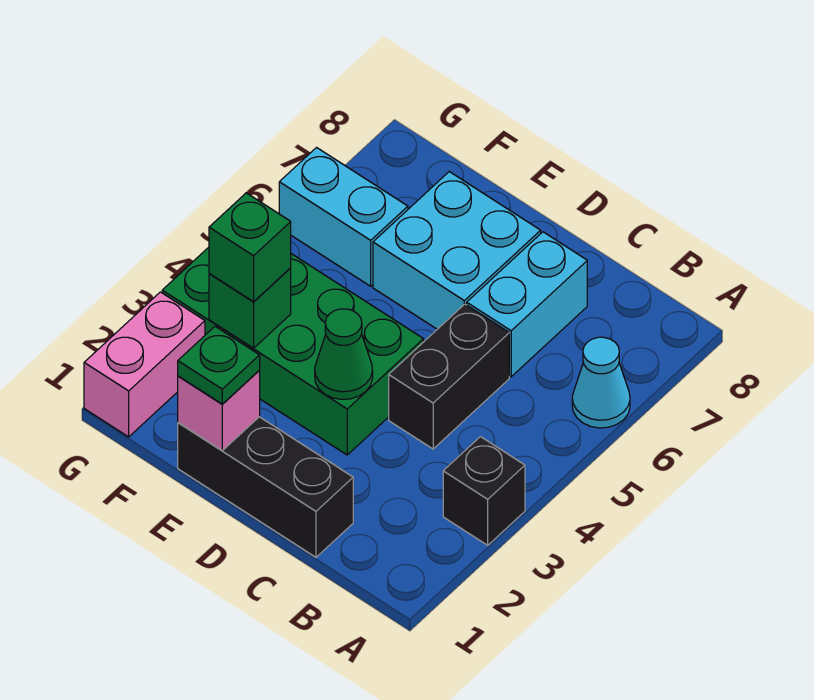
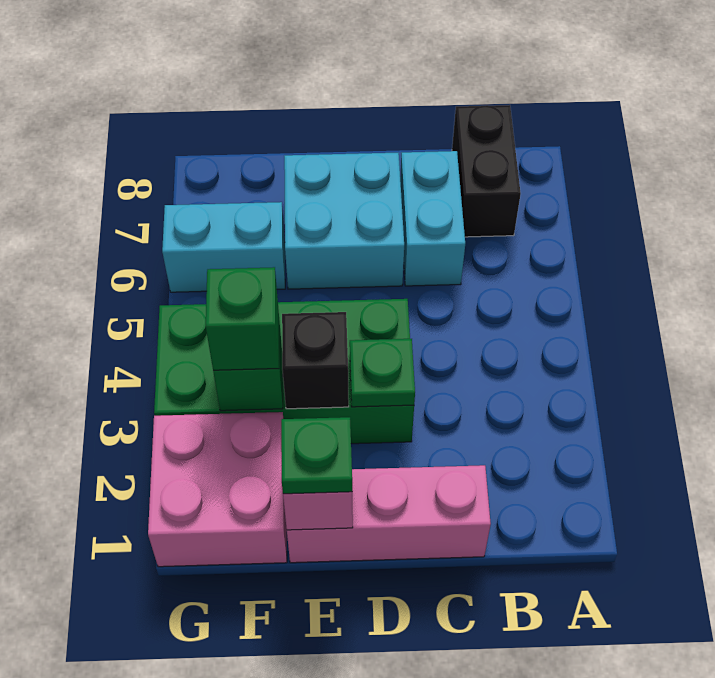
black brick A3 level 1 -> black brick E3 level 2
cyan cone A6 level 1 -> none
black brick C1:E1 level 1 -> pink brick C1:E1 level 1
black brick C4:C5 level 1 -> black brick B7:B8 level 1
green cone D3 level 2 -> green plate D3 level 2
pink brick G1:G2 level 1 -> pink brick F1:G2 level 1

